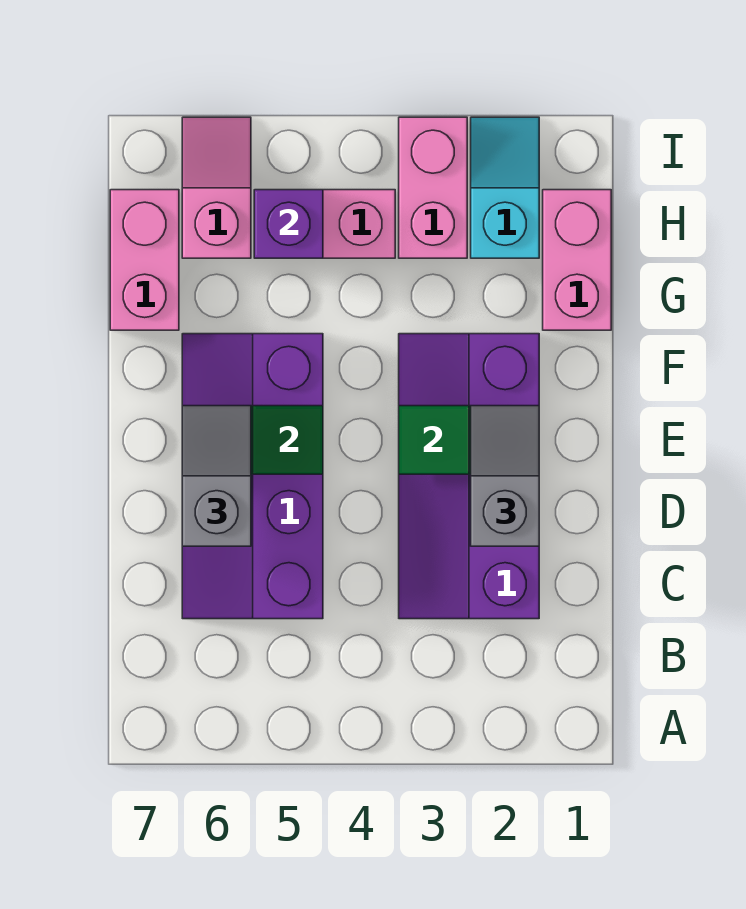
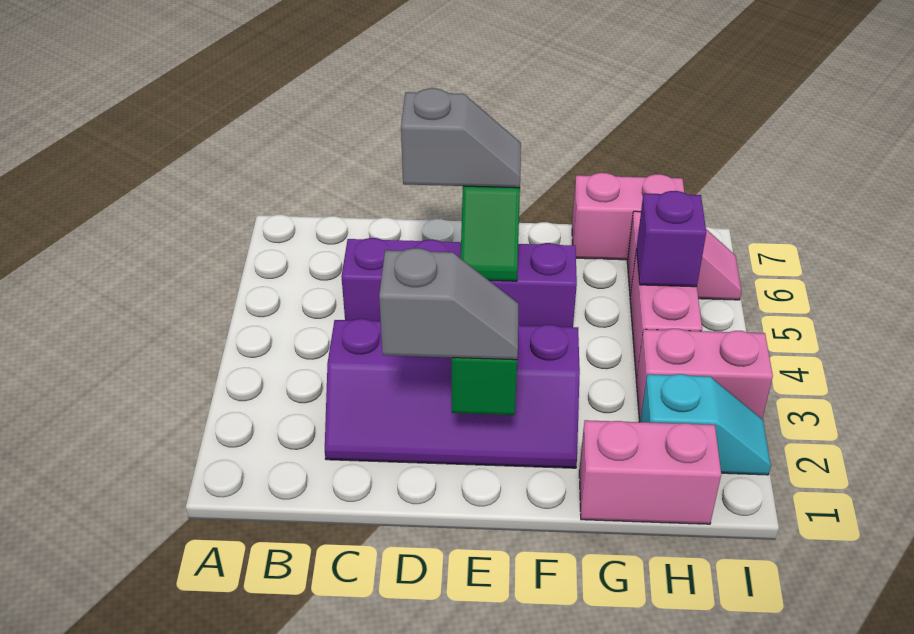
purple slope C2:F3 level 1 top 2 -> purple slope C2:F3 level 1 top 3

